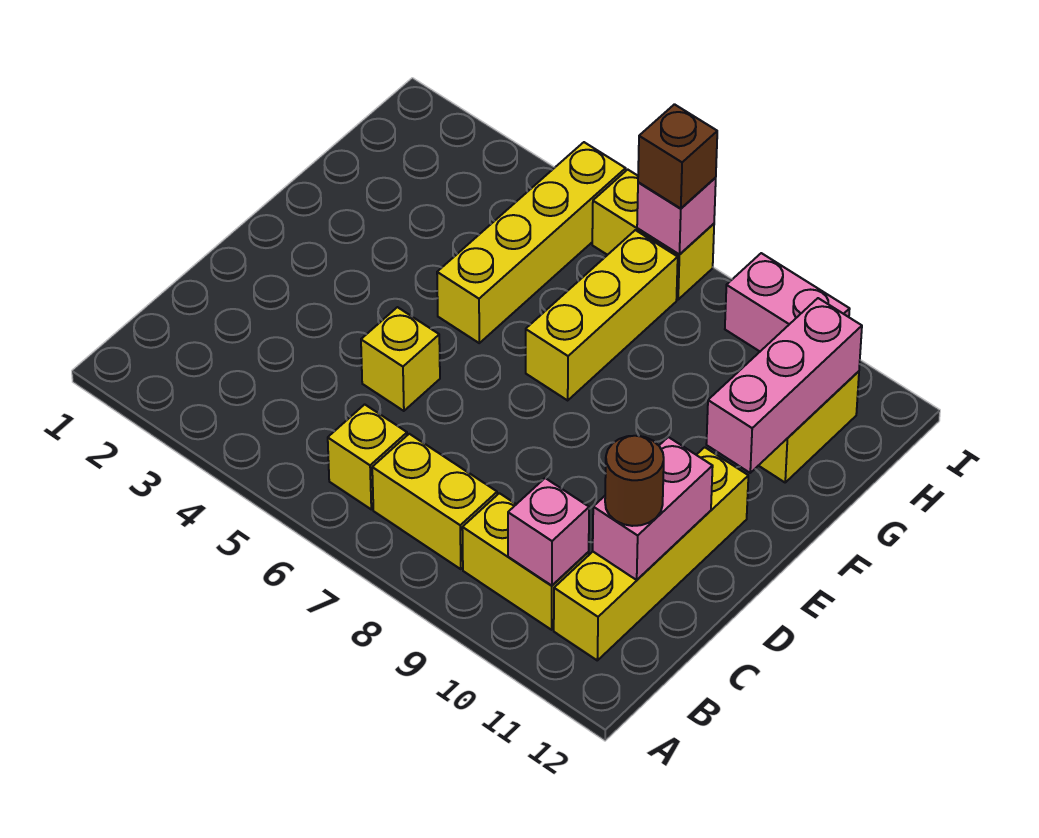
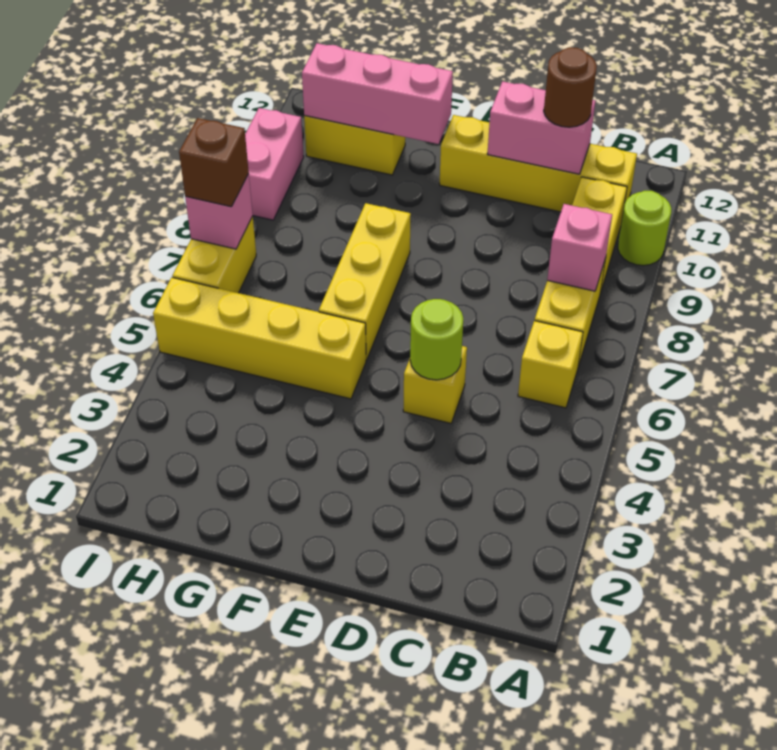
none -> lime round brick A10 level 1
pink brick B10 level 2 -> pink brick B8 level 2
none -> lime round brick D5 level 2
yellow brick F7:H7 level 1 -> yellow brick F6:F8 level 1

